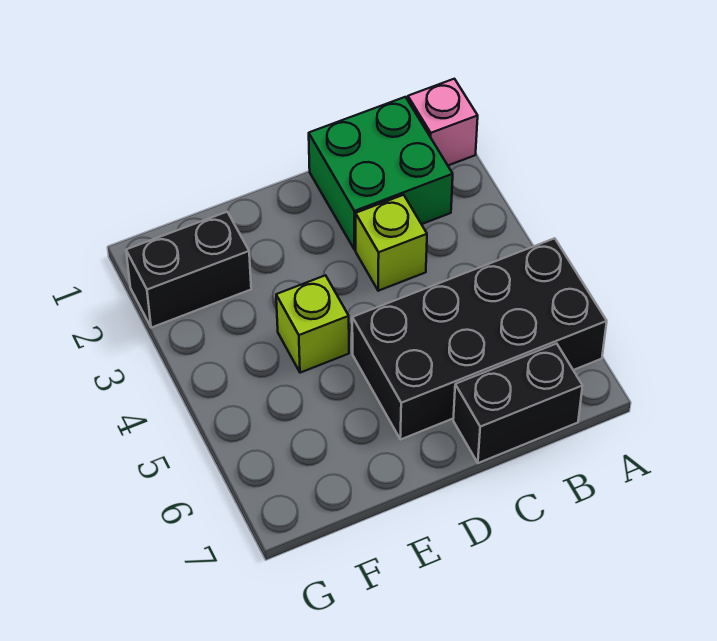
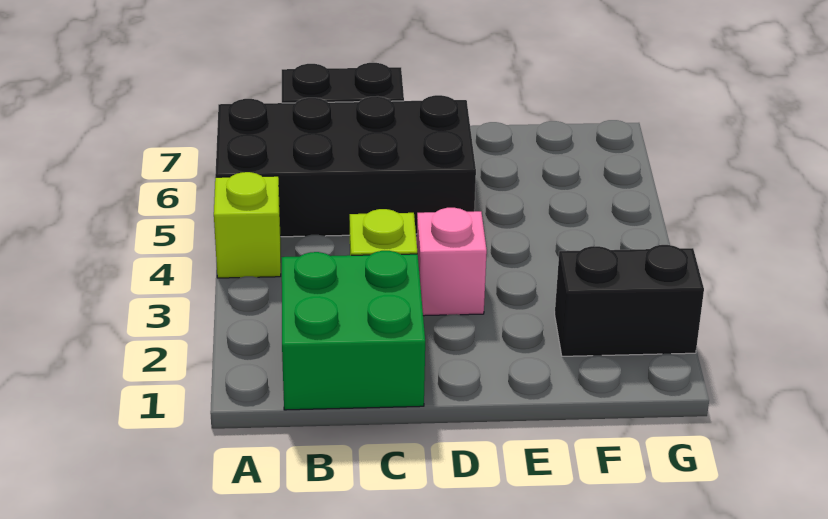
pink brick A1 level 1 -> pink brick D3 level 1
lime brick E4 level 1 -> lime brick A4 level 1

